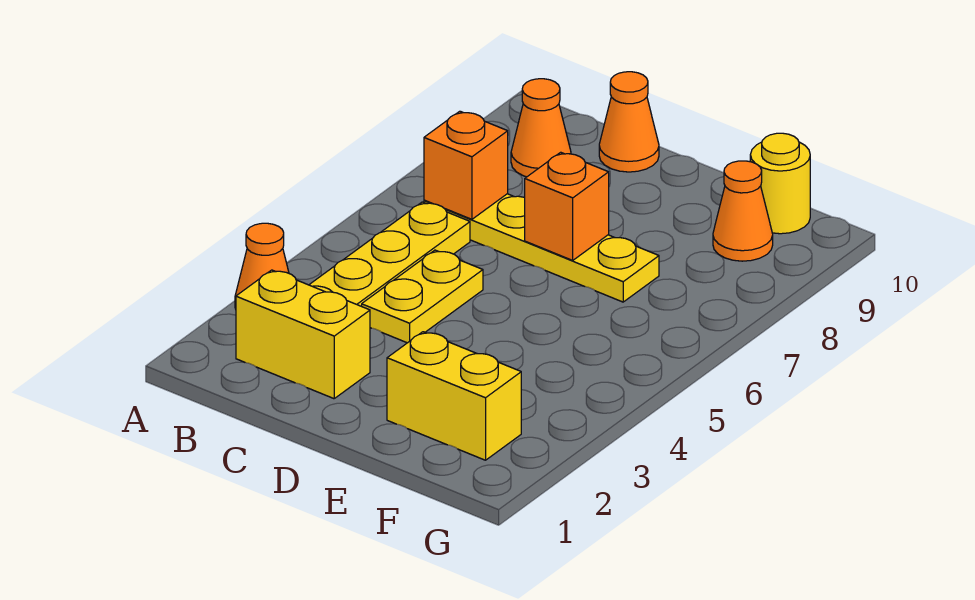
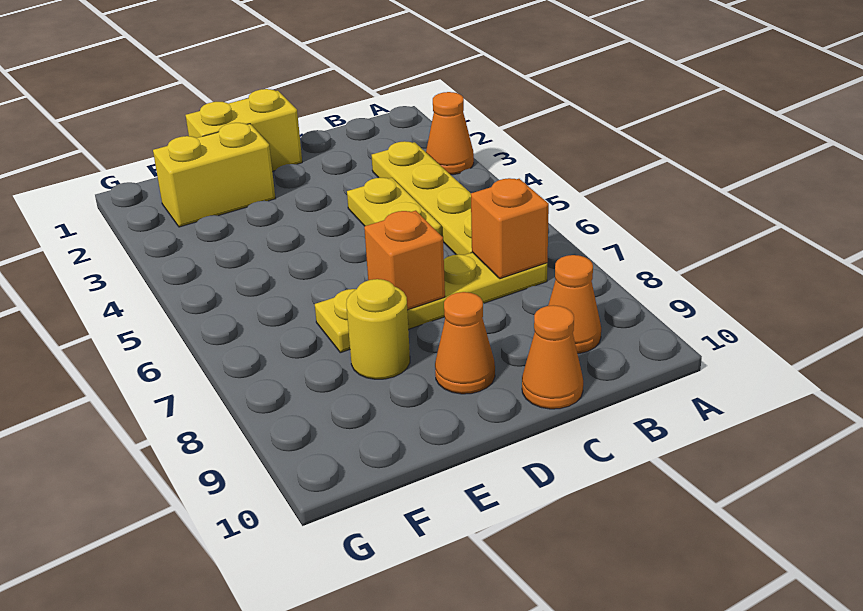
yellow brick B2:C2 level 1 -> yellow brick D1:E1 level 1
orange cone F9 level 1 -> orange cone D9 level 1
yellow round brick F10 level 1 -> yellow round brick E8 level 1

